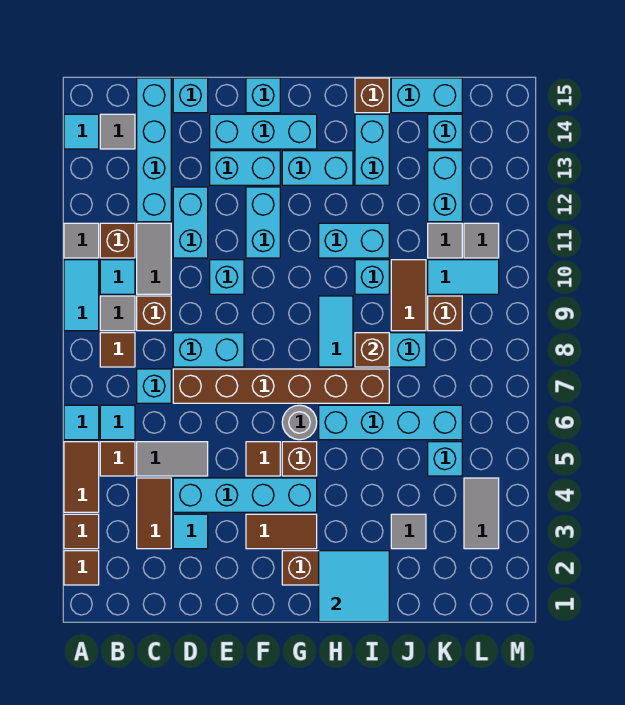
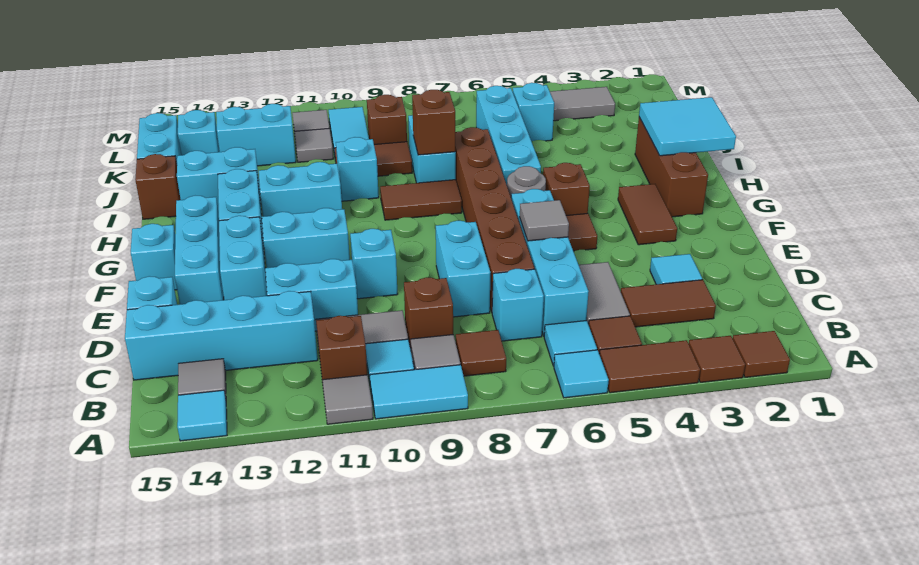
cyan brick D4:G4 level 1 -> cyan brick C6:F6 level 1
cyan tile H8:H9 level 1 -> brown tile H8:H9 level 1
cyan brick H11:I11 level 1 -> cyan brick H11:H12 level 1
grey tile J3 level 1 -> grey tile E6 level 2

